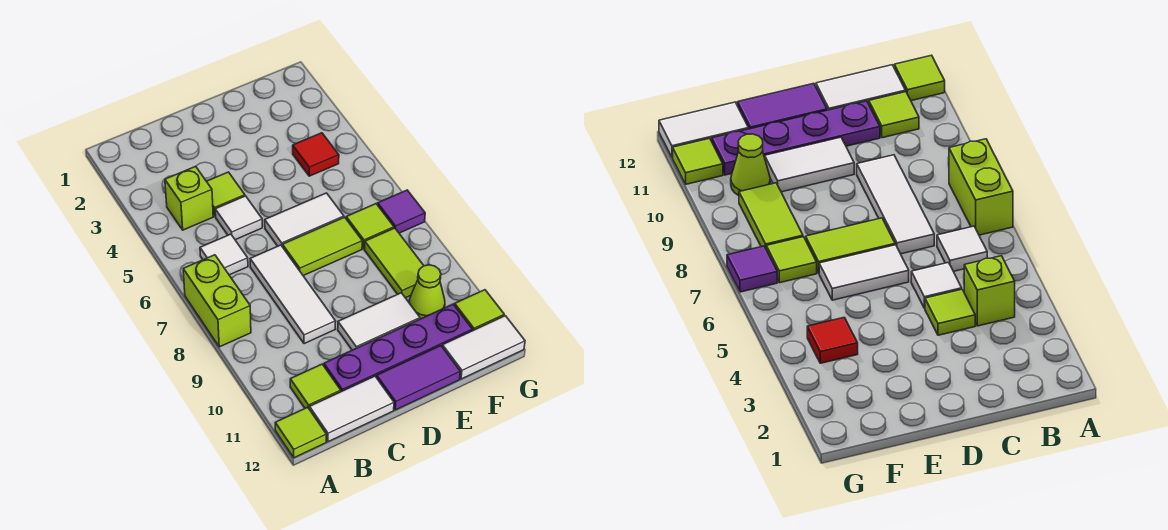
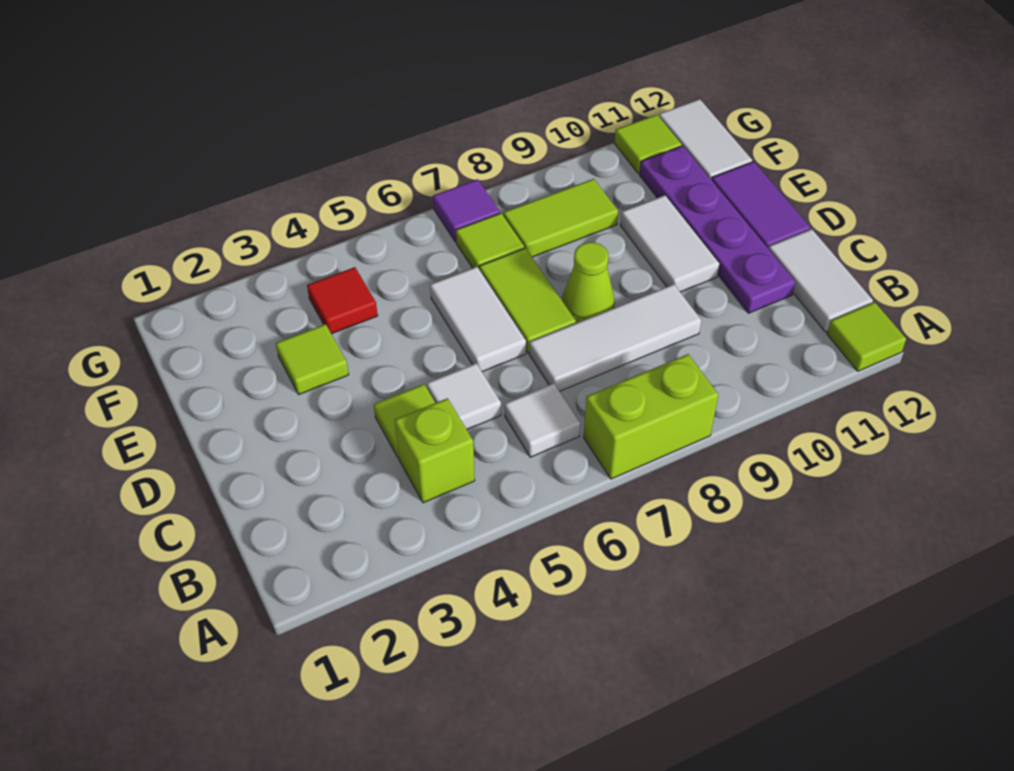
lime tile B11 level 1 -> lime tile E3 level 1
lime cone F10 level 1 -> lime cone D8 level 1

